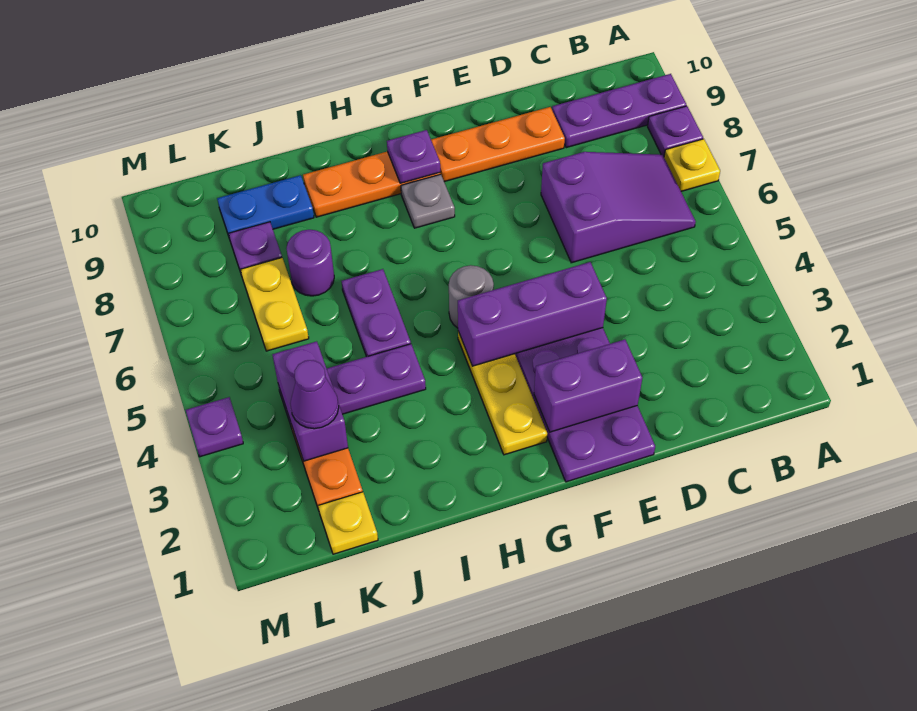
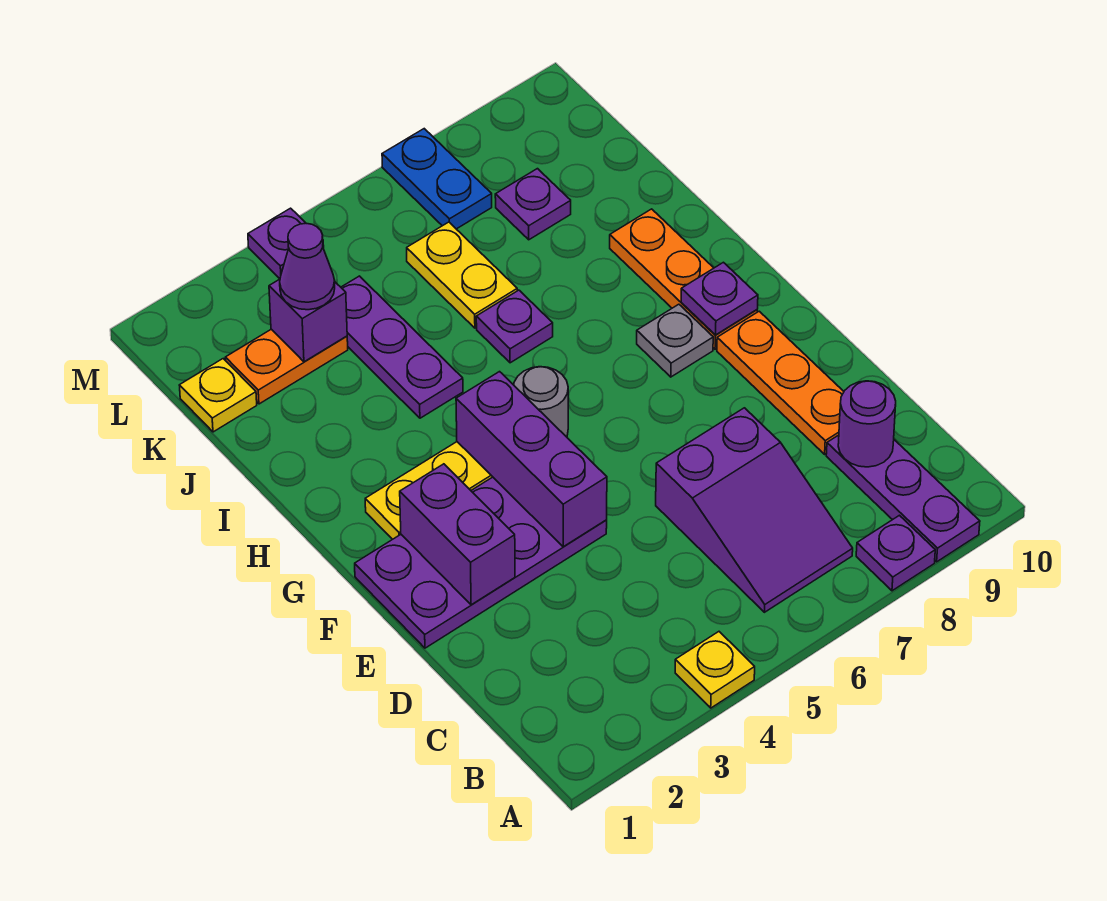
yellow plate A7 level 1 -> yellow plate A4 level 1
purple plate I5:I6 level 1 -> purple plate I6 level 1
purple round brick J7 level 1 -> purple round brick C9 level 2
blue plate J9:K9 level 1 -> blue plate L7:M7 level 1
purple brick K3:K4 level 2 -> purple brick K3 level 2
yellow plate K6:K7 level 1 -> yellow plate J6:K6 level 1

